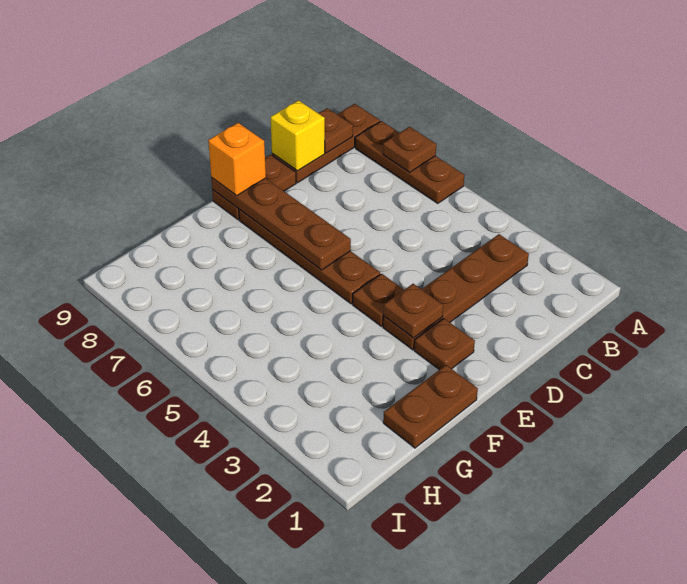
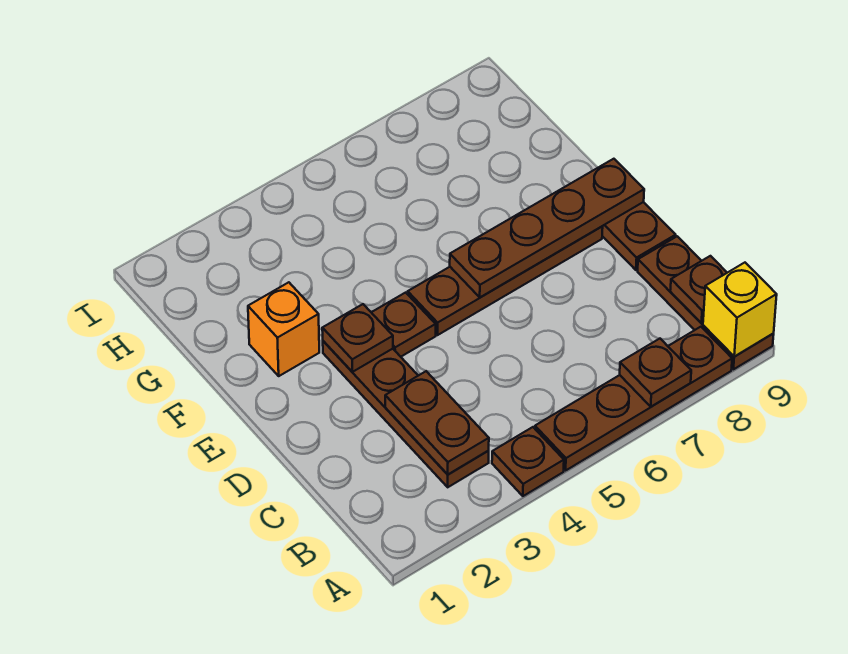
brown plate A6:A8 level 1 -> brown plate A5:A8 level 1
yellow brick C9 level 2 -> yellow brick A9 level 2
brown plate E2 level 1 -> brown plate A4 level 1
orange brick E9 level 3 -> orange brick F2 level 1
brown plate F1:G1 level 1 -> brown plate B3:C3 level 2

